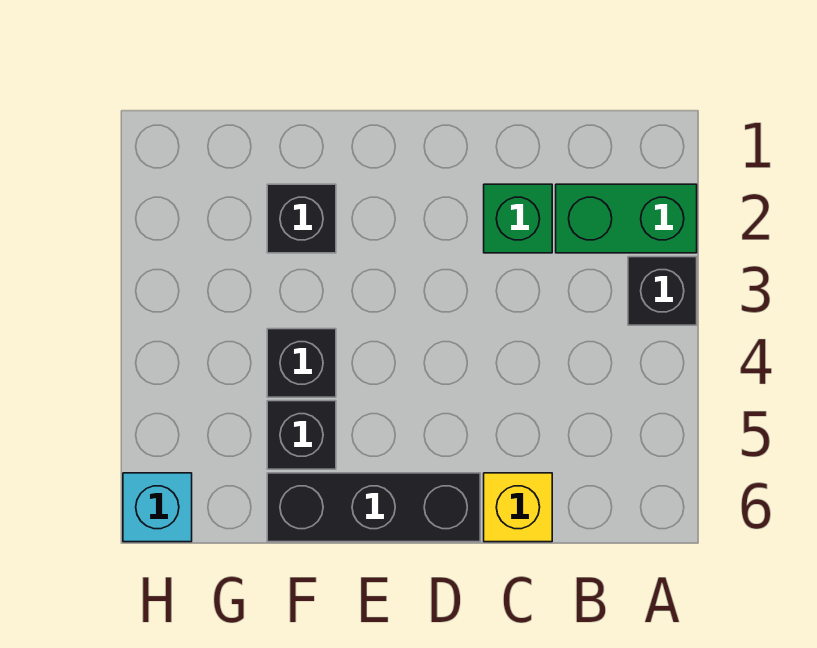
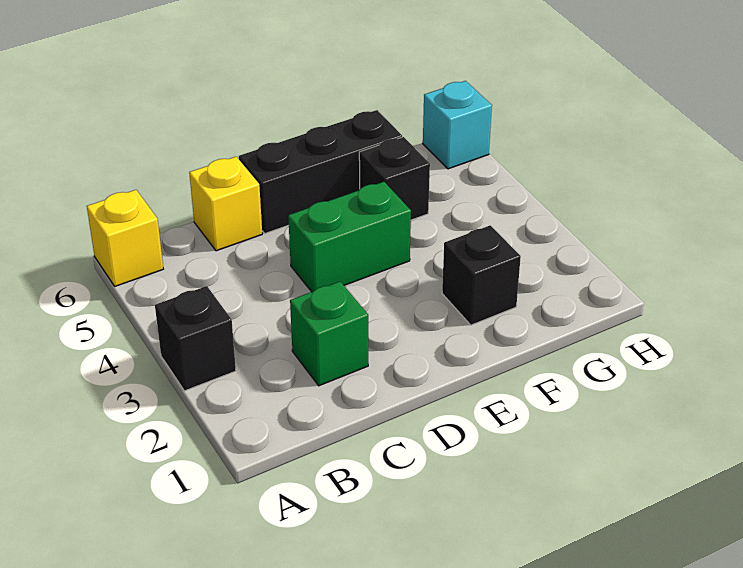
green brick A2:B2 level 1 -> green brick D4:E4 level 1
none -> yellow brick A6 level 1
black brick F4 level 1 -> none

